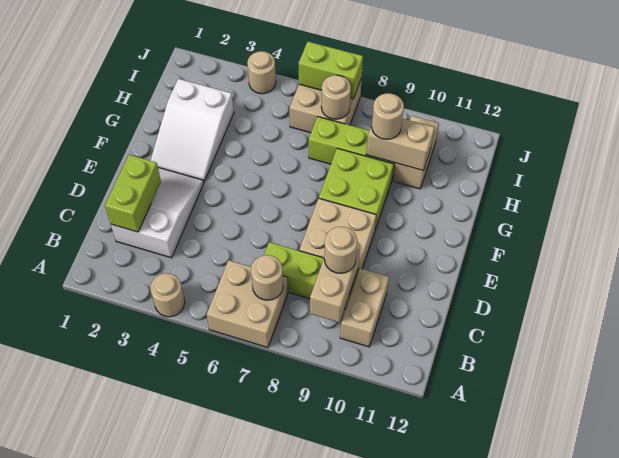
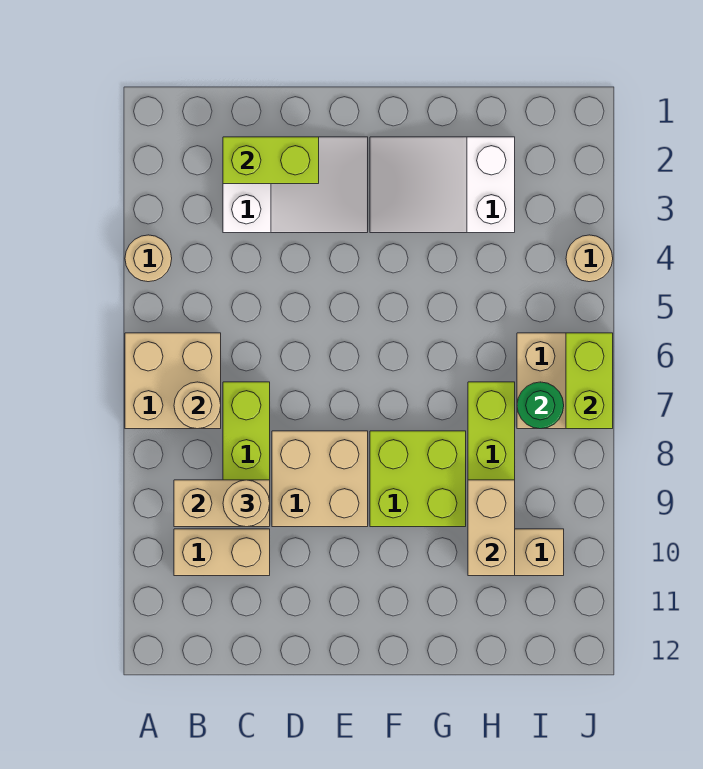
tan round brick H9 level 3 -> none
tan round brick I7 level 2 -> green round brick I7 level 2

